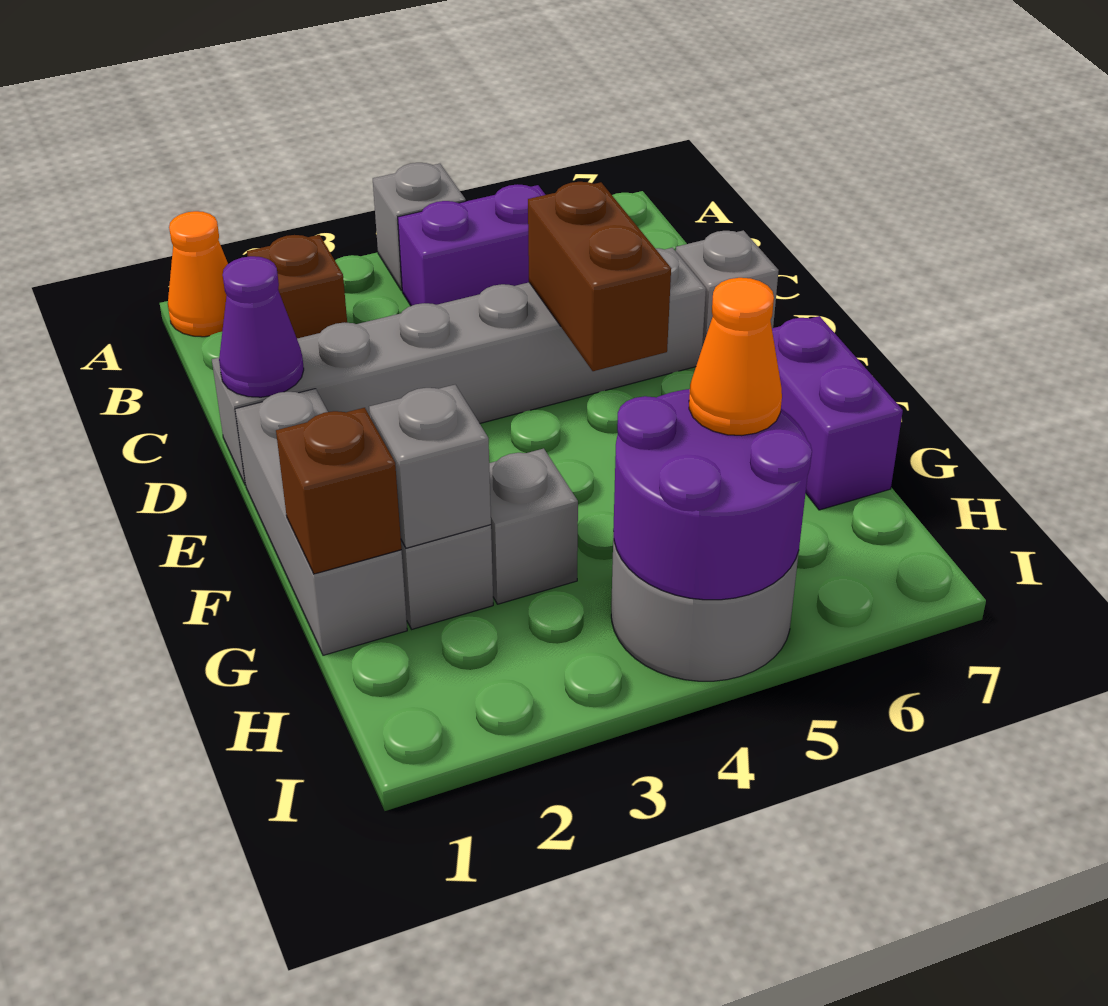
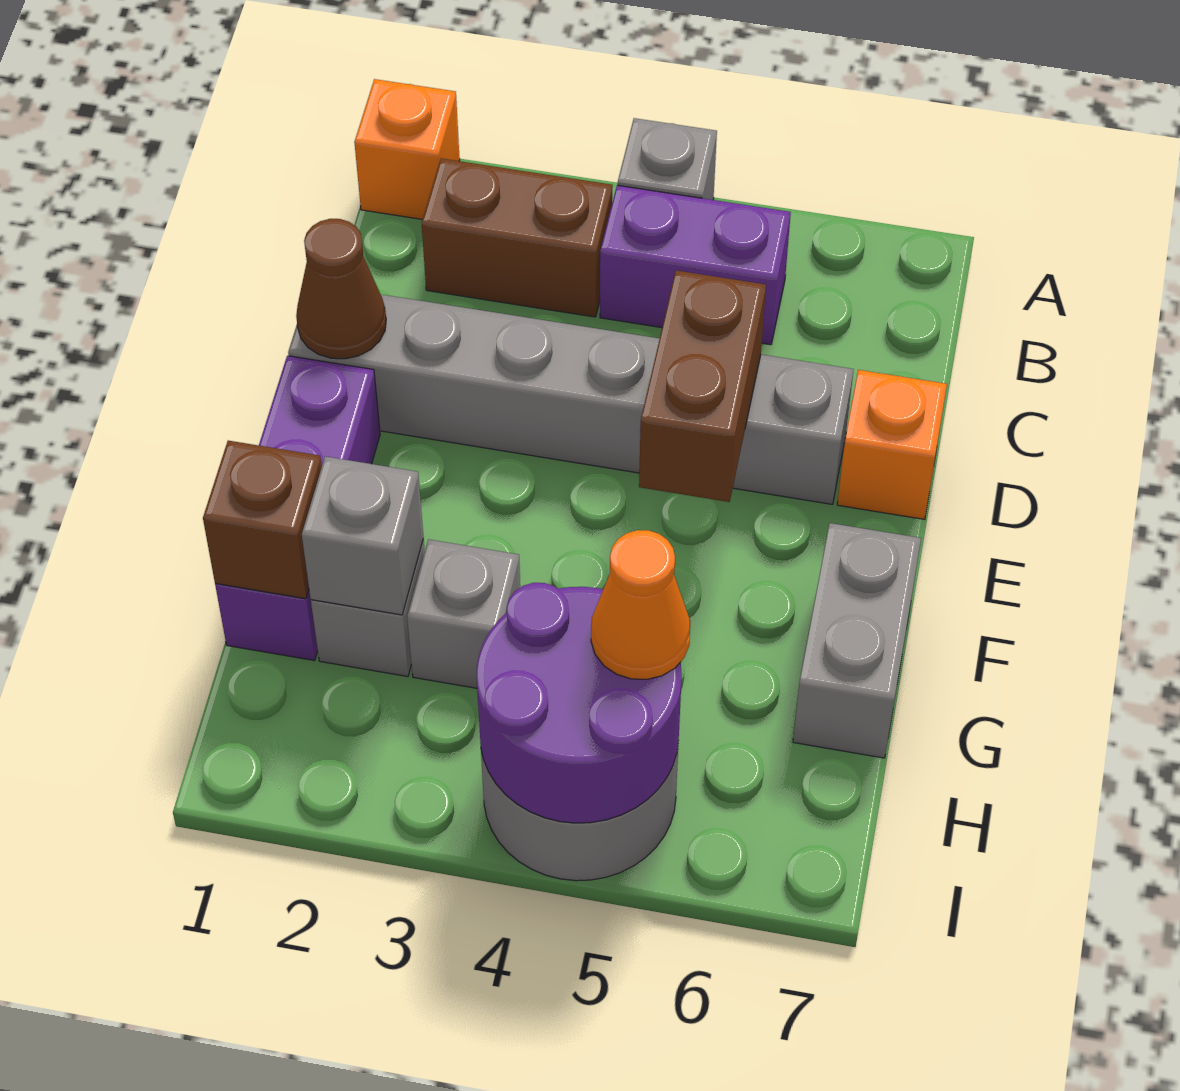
orange cone A1 level 1 -> orange brick A1 level 1
brown brick B2 level 1 -> brown brick B2:B3 level 1
purple cone D1 level 2 -> brown cone D1 level 2
grey brick D7 level 1 -> orange brick D7 level 1
grey brick E1:G1 level 1 -> purple brick E1:G1 level 1
purple brick F7:G7 level 1 -> grey brick F7:G7 level 1

